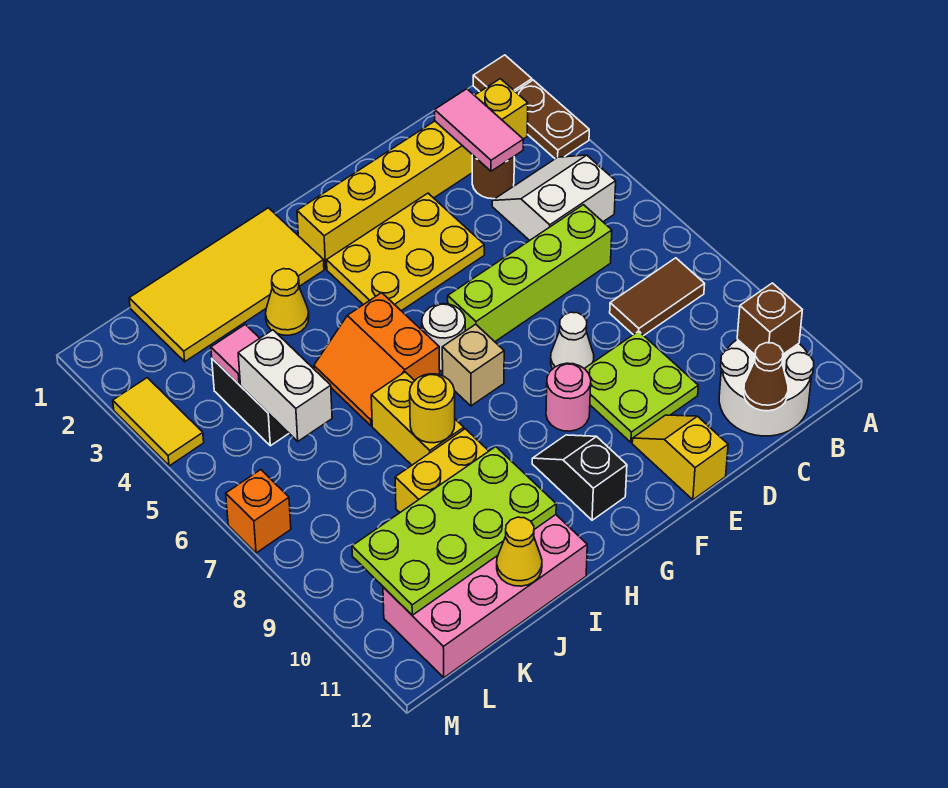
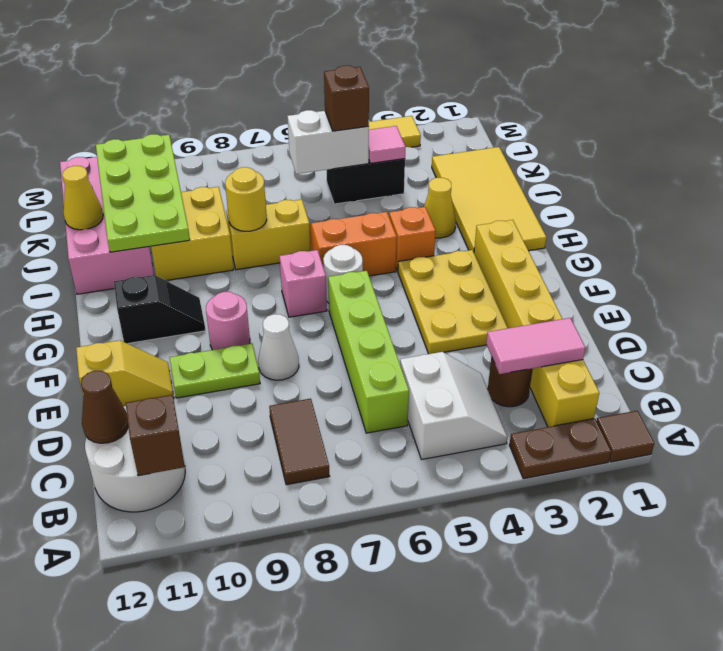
lime plate D9:E10 level 1 -> lime plate E9:E10 level 1
tan brick G7 level 1 -> pink brick G7 level 1
none -> brown brick K5 level 3
orange brick M7 level 1 -> orange brick H4 level 1

